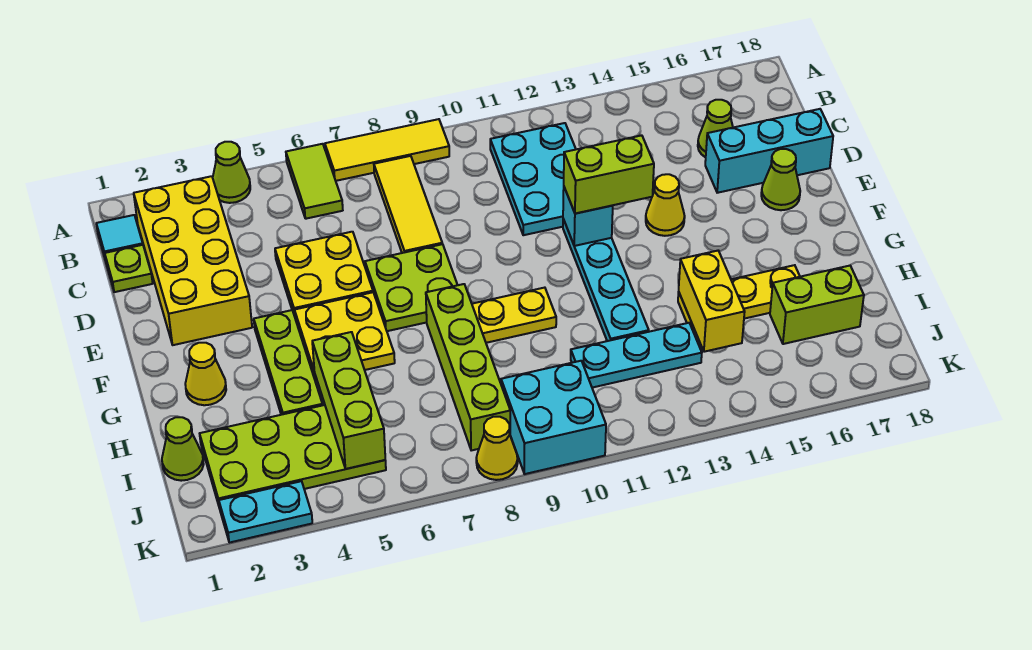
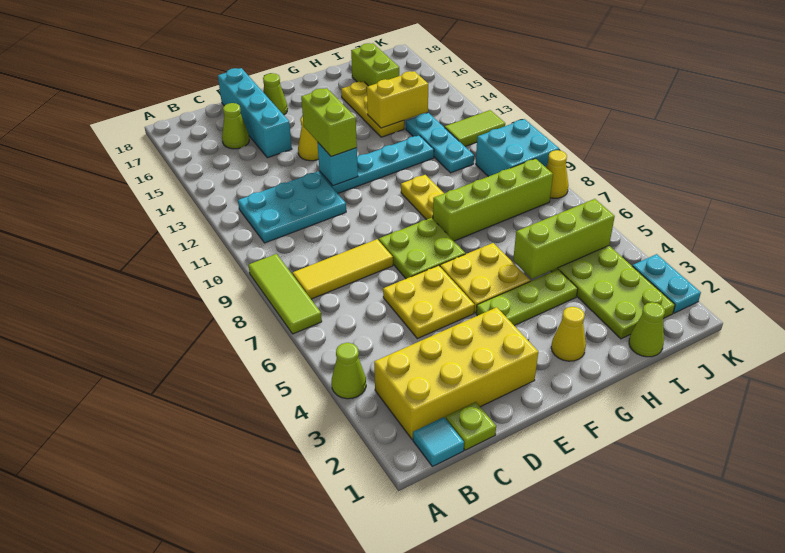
lime tile A6:B6 level 1 -> lime tile J12:K12 level 1
yellow tile A7:A9 level 1 -> lime tile A7:A9 level 1
cyan brick D16:D18 level 1 -> cyan brick D15:D18 level 1

